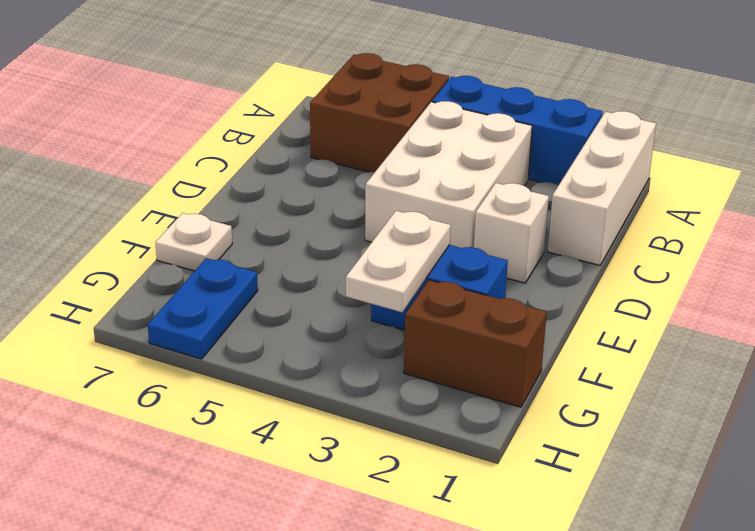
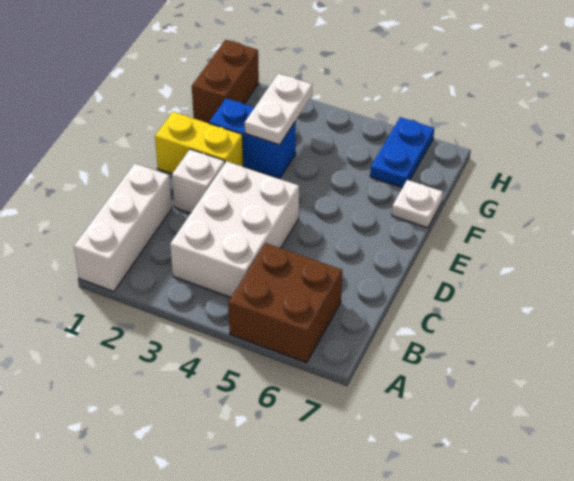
blue brick A2:A4 level 1 -> none
none -> yellow brick E1:E2 level 1
brown brick G1:G2 level 1 -> brown brick G1:H1 level 1

